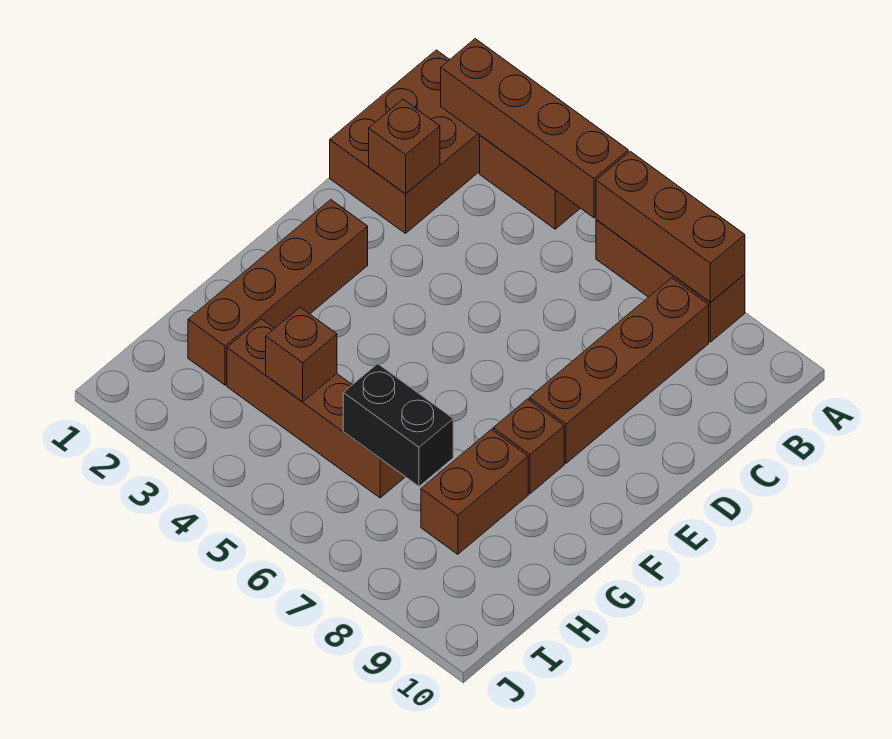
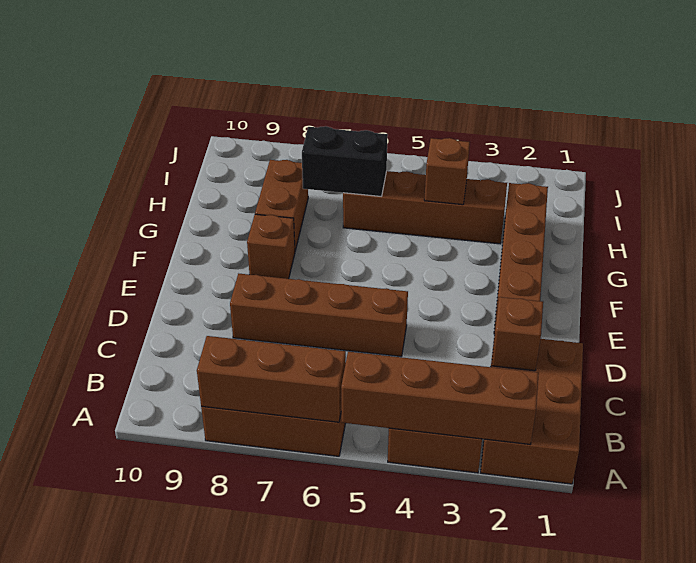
brown brick B8:E8 level 1 -> brown brick D5:D8 level 1

